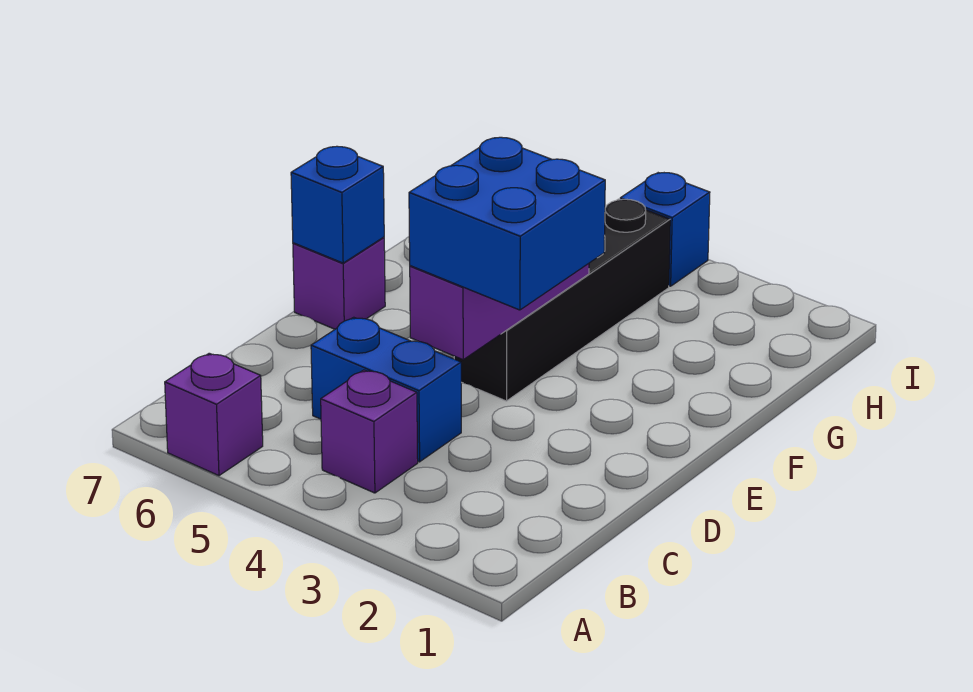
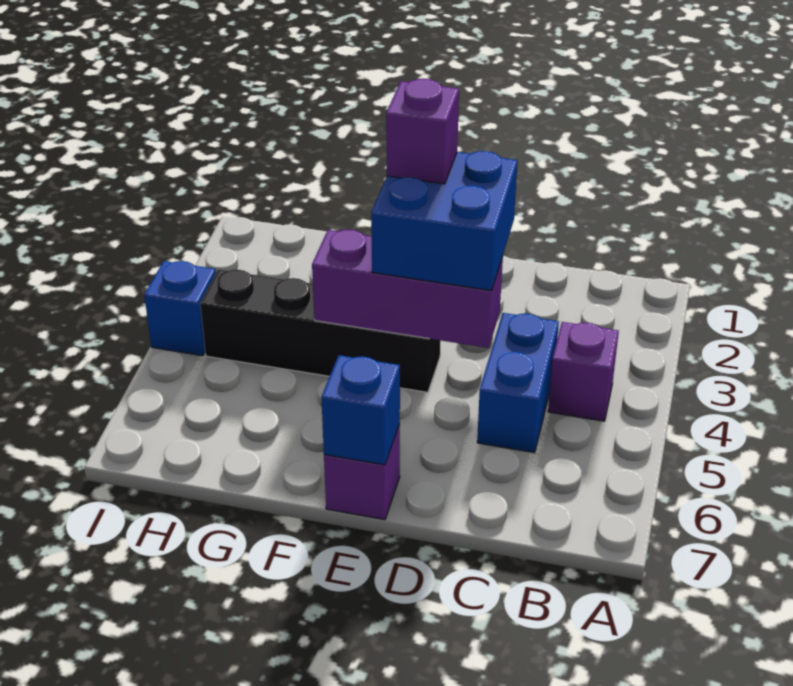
purple brick A6 level 1 -> purple brick E3 level 4

